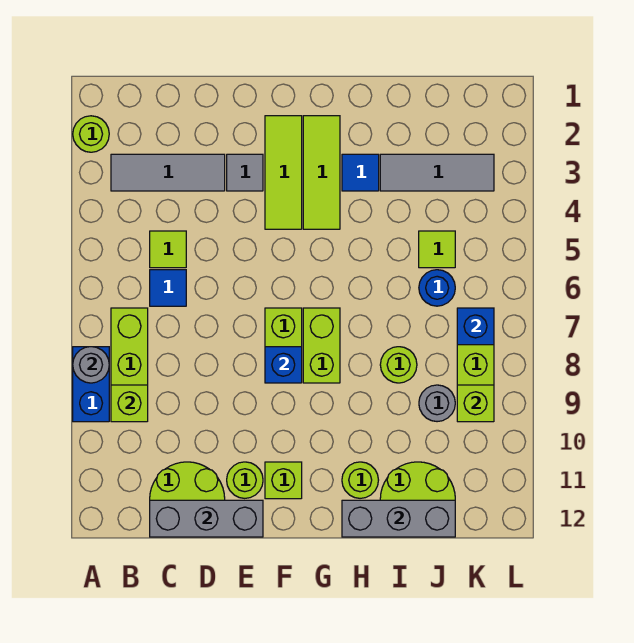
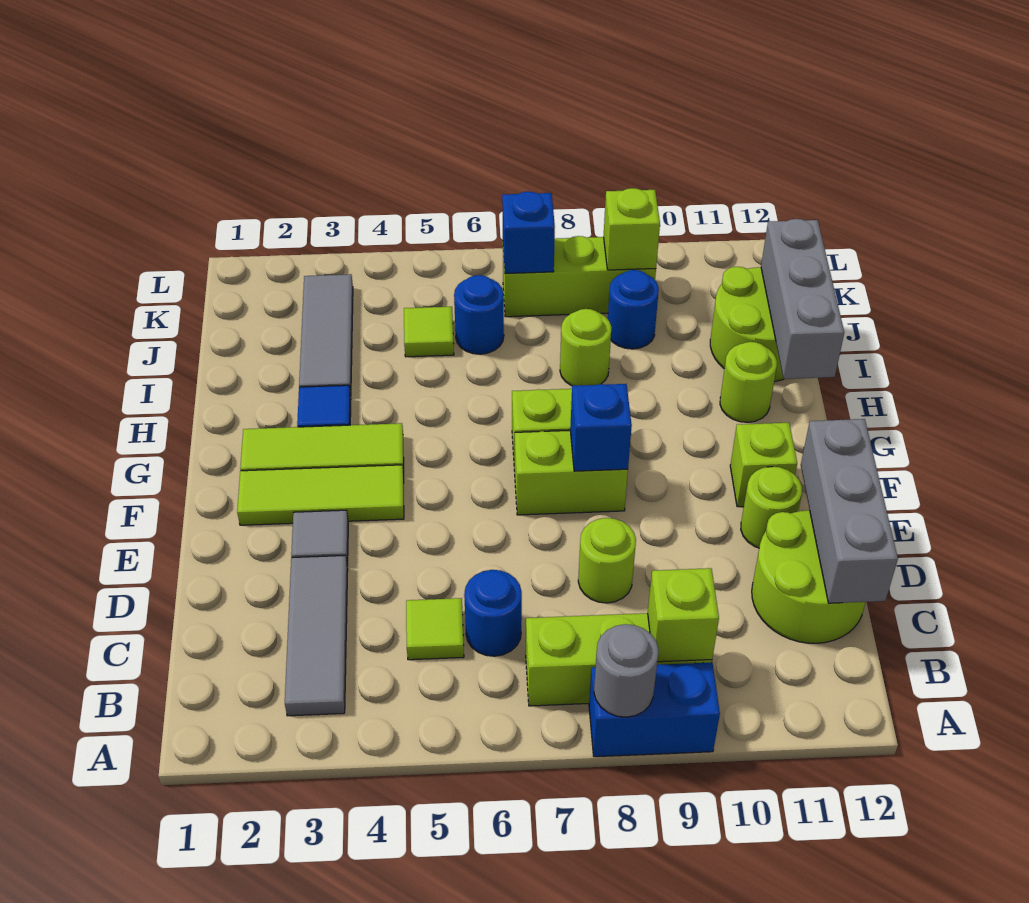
lime round brick A2 level 1 -> lime round brick D8 level 1
blue tile C6 level 1 -> blue round brick C6 level 1
grey round brick J9 level 1 -> blue round brick J9 level 1

